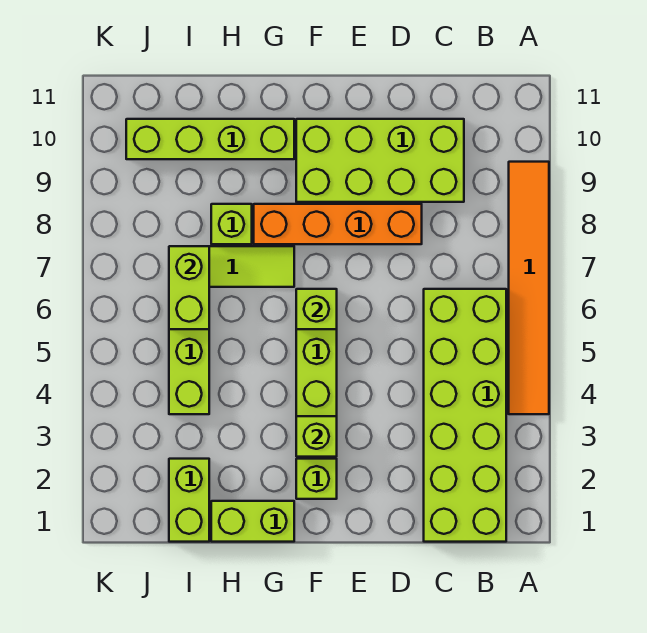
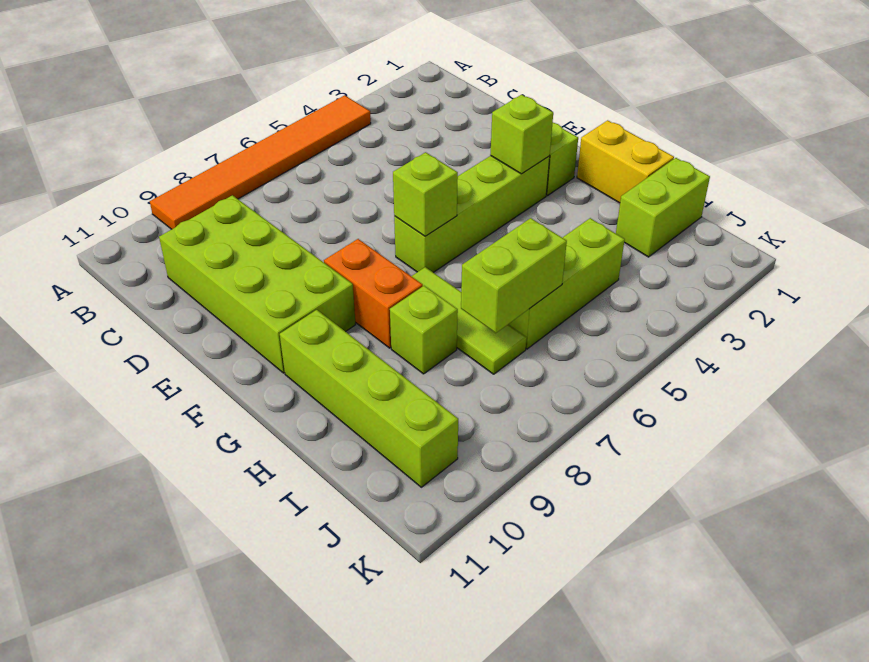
lime brick B1:C6 level 1 -> none
orange brick D8:G8 level 1 -> orange brick F8:G8 level 1
lime brick G1:H1 level 1 -> yellow brick G1:H1 level 1

